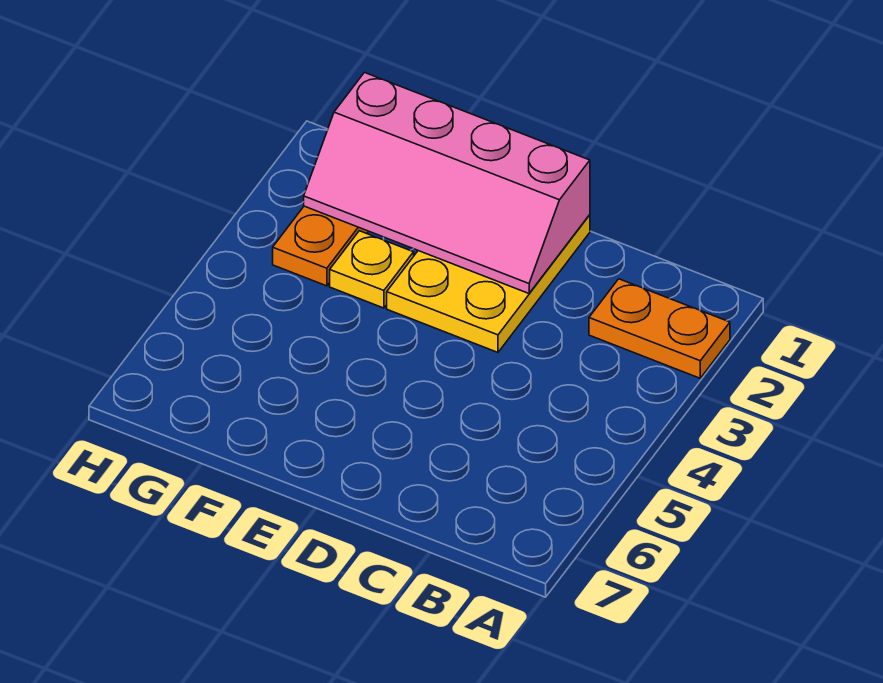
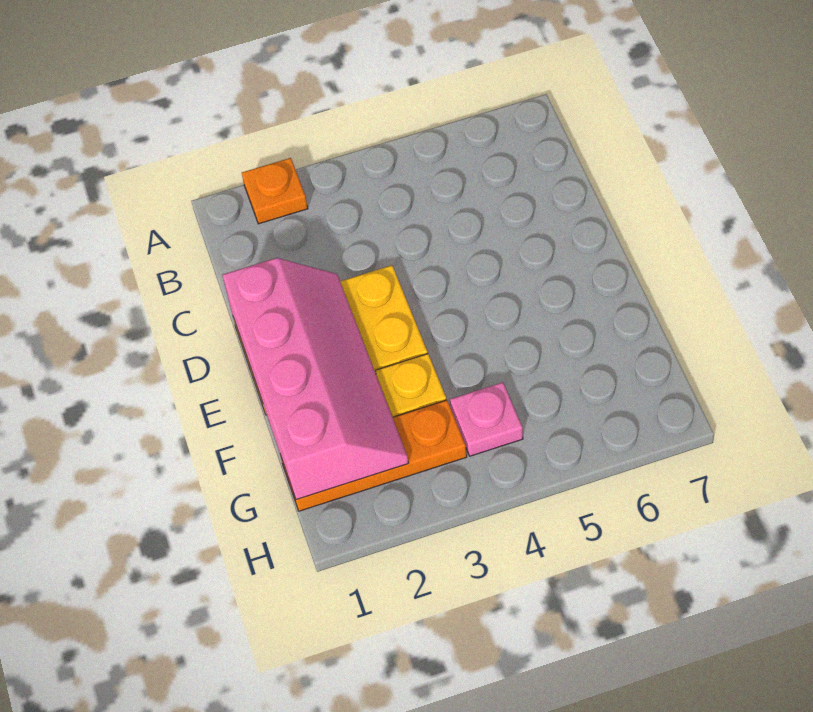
orange plate A2:B2 level 1 -> orange plate A2 level 1
none -> pink plate G4 level 1

